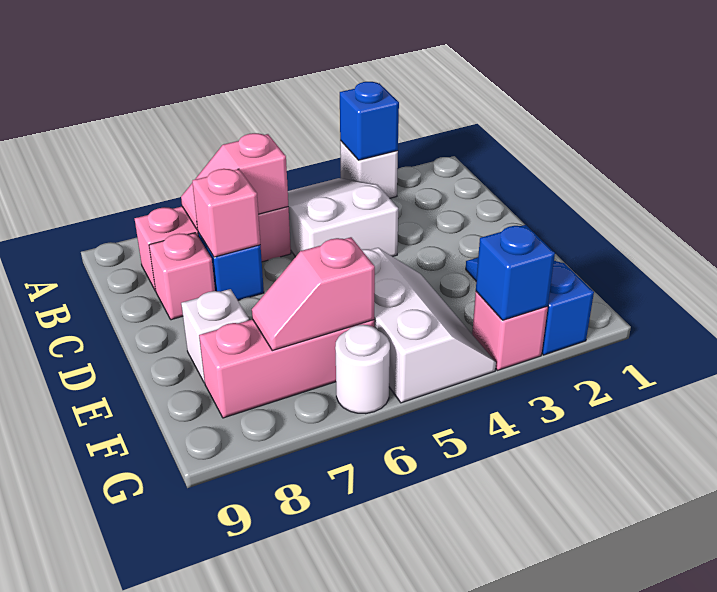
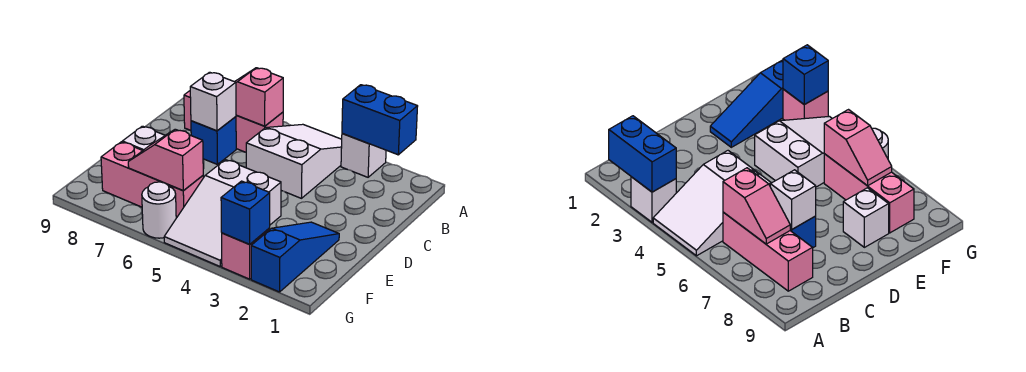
blue brick A3 level 2 -> blue brick A2:A3 level 2
pink brick C7 level 2 -> white brick C7 level 2
pink brick C8 level 1 -> none
white slope E4:G5 level 1 top 5 -> white slope E4:G5 level 1 top E

